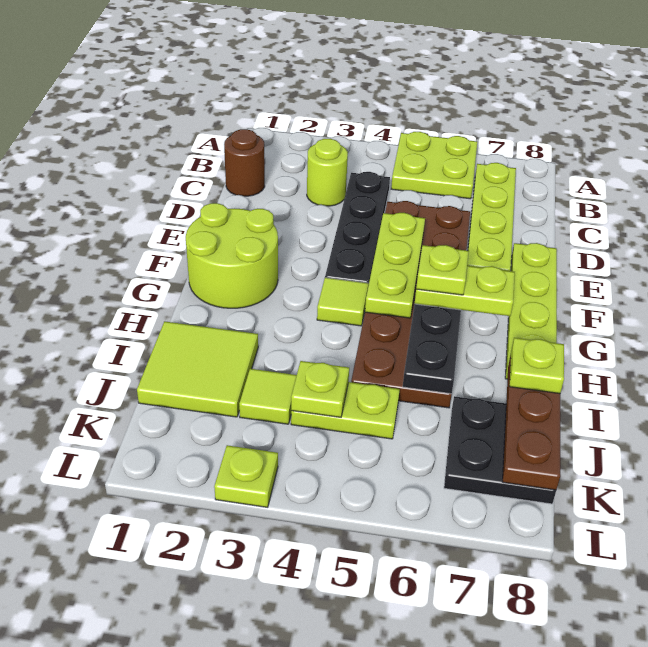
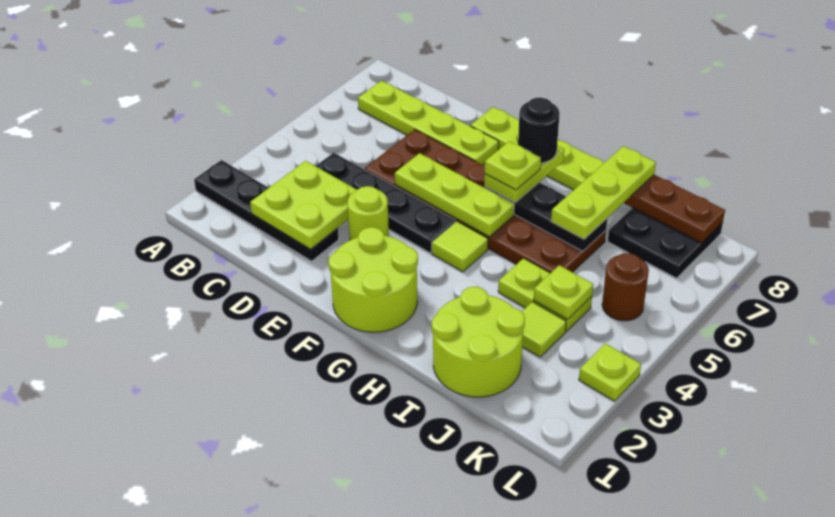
none -> black plate A2:D2 level 1
lime plate A5:B6 level 1 -> lime plate C2:D3 level 2
brown round brick C1 level 1 -> brown round brick K5 level 1
lime round brick C3 level 1 -> lime round brick E3 level 1
none -> black round brick G7 level 4
lime tile I1:J2 level 1 -> lime round brick I1:J2 level 1
lime plate I8 level 3 -> lime plate I6:I8 level 3
lime plate J4:J5 level 1 -> lime plate I4:J4 level 1

